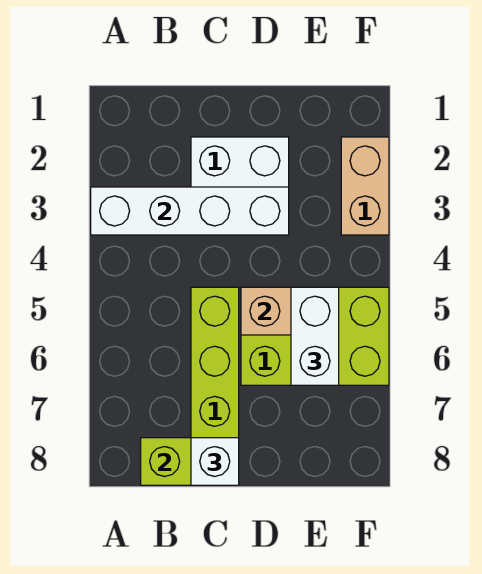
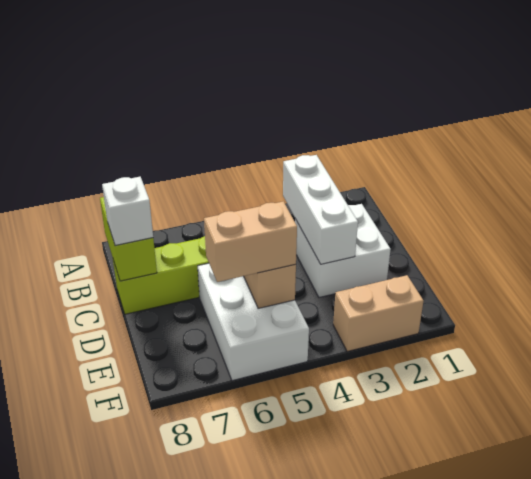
white brick A3:D3 level 2 -> white brick B3:D3 level 2
lime brick D5:F6 level 1 -> white brick D5:F6 level 1
white brick E5:E6 level 3 -> tan brick E5:E6 level 3

